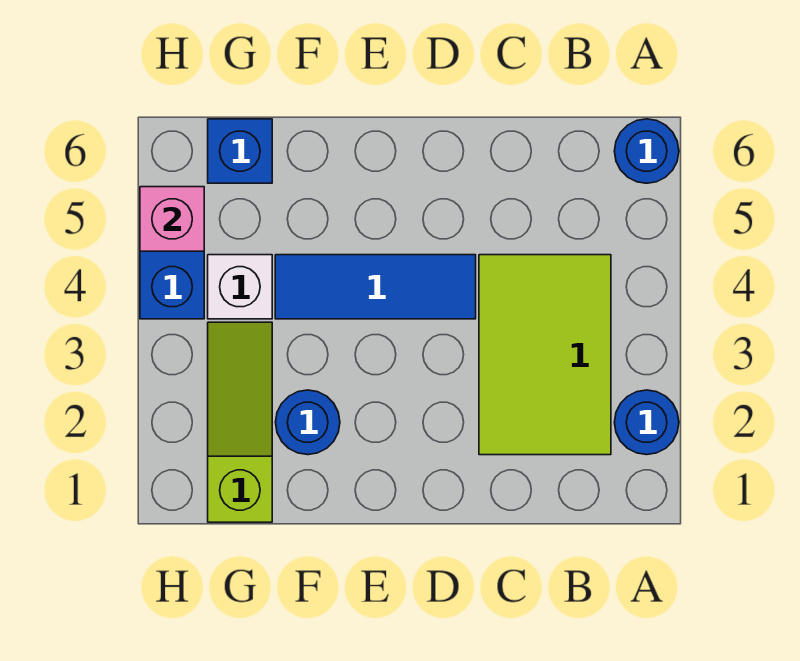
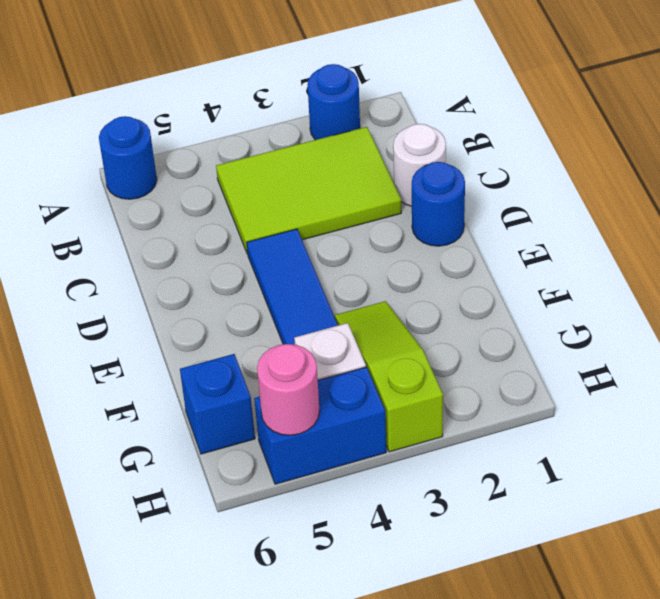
none -> white round brick C1 level 1
blue round brick F2 level 1 -> blue round brick D1 level 1
lime slope G1:G3 level 1 top 1 -> lime slope F3:H3 level 1 top H
pink brick H5 level 2 -> pink round brick H5 level 2

